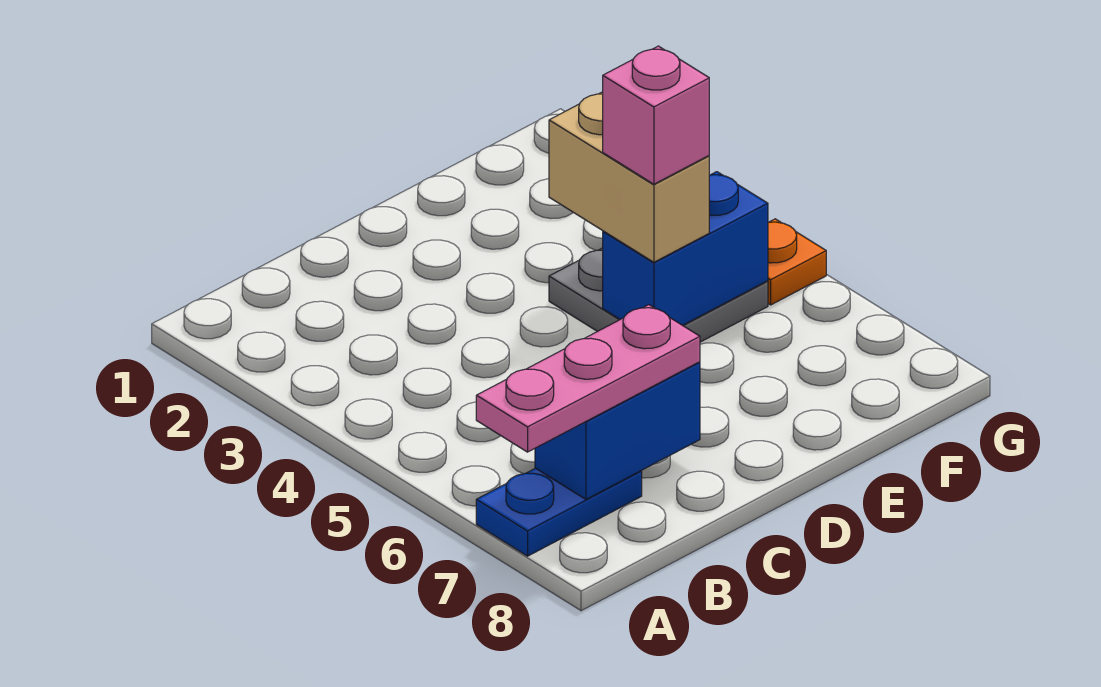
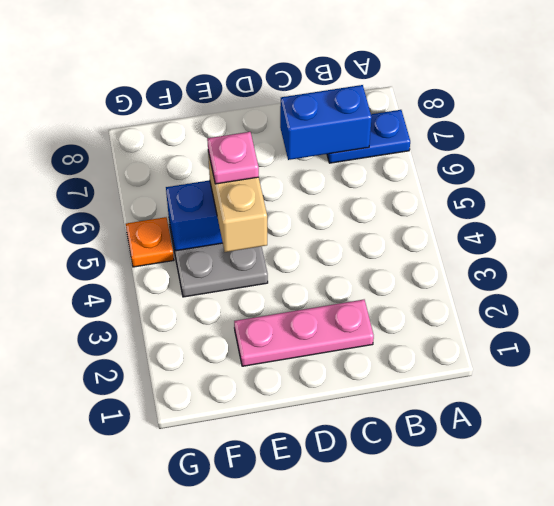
pink plate A7:C7 level 3 -> pink plate C2:E2 level 1
pink brick E5 level 4 -> pink plate E5 level 4

